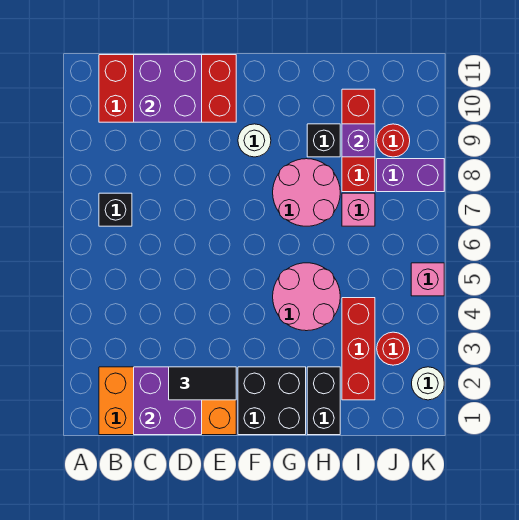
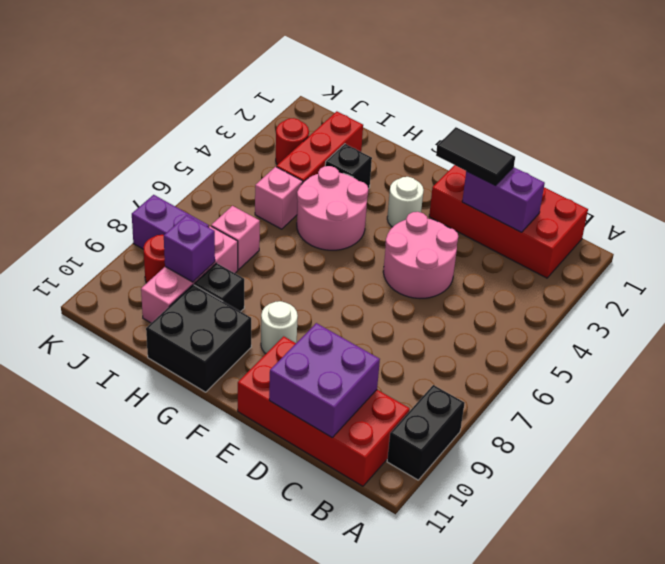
orange brick B1:E2 level 1 -> red brick B1:E2 level 1
black brick B7 level 1 -> black brick H3 level 1
purple brick C1:D2 level 2 -> purple brick C2:D2 level 2
black brick F1:G2 level 1 -> black brick G10:H11 level 1
pink round brick G7:H8 level 1 -> pink round brick D4:E5 level 1
black brick H1:H2 level 1 -> black brick A9:A10 level 1
red brick I8:I10 level 1 -> pink brick I8:I10 level 1
white round brick K2 level 1 -> white round brick F3 level 1
pink brick K5 level 1 -> pink brick I5 level 1

